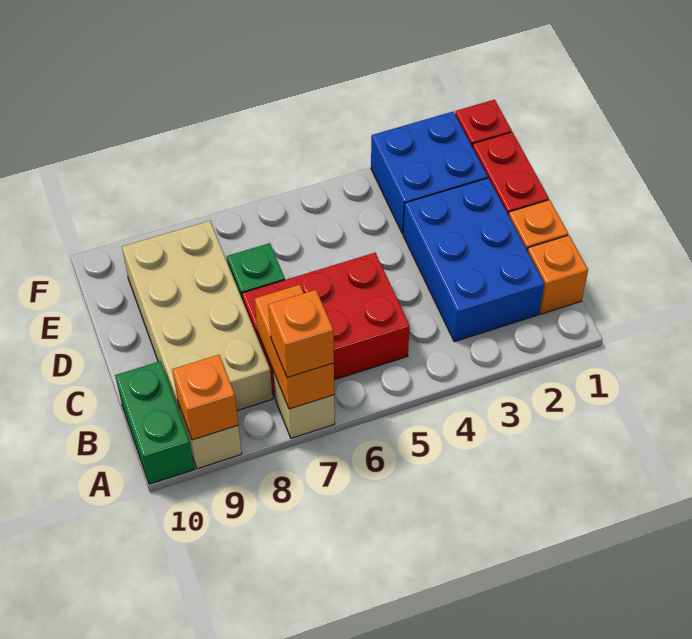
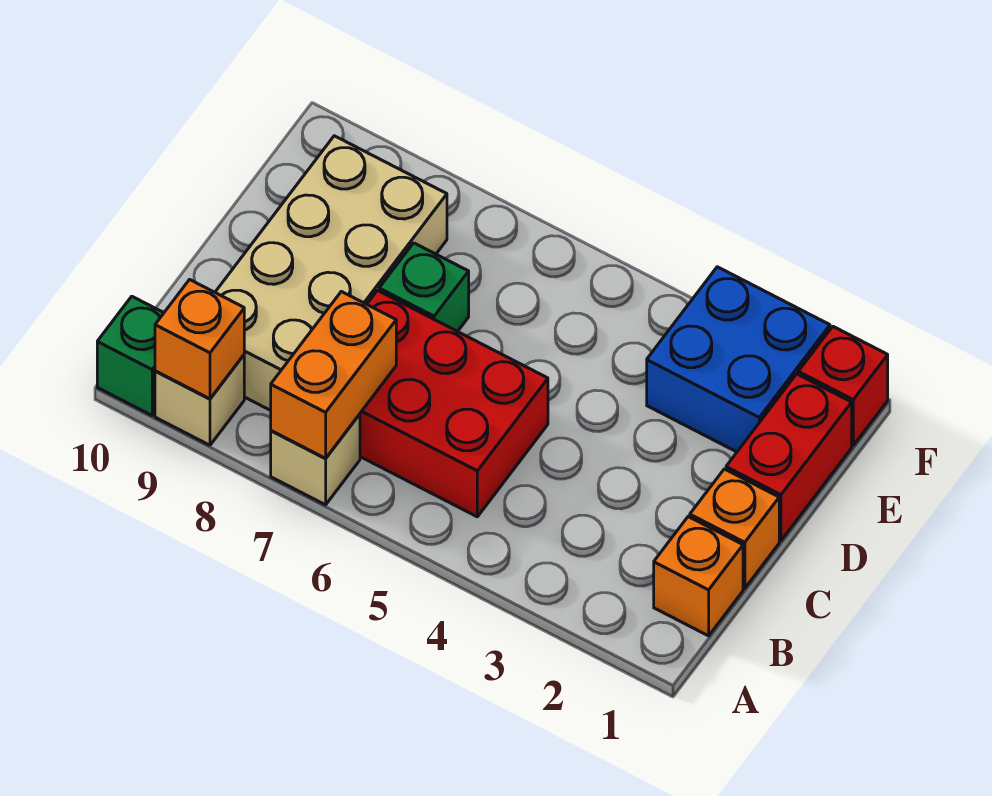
orange brick A7 level 3 -> none
green brick A10:B10 level 1 -> green brick A10 level 1
blue brick B2:D3 level 1 -> none

